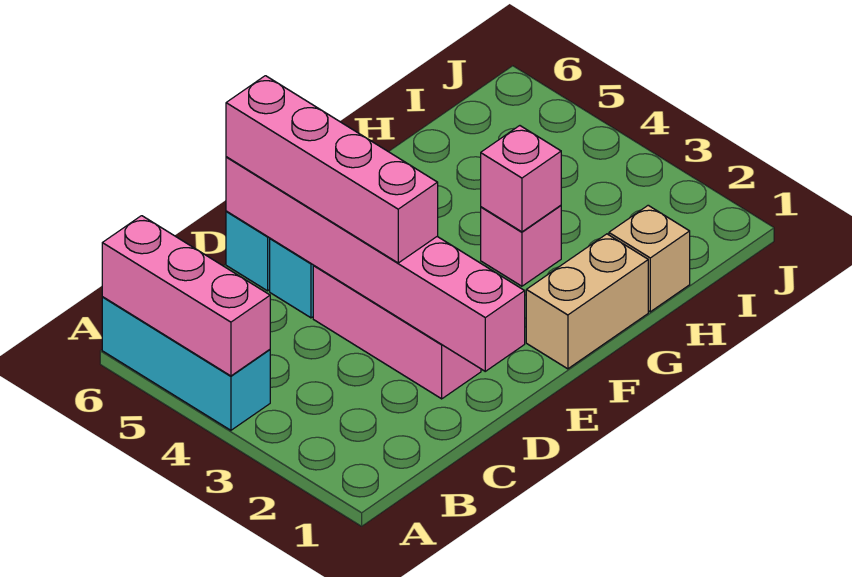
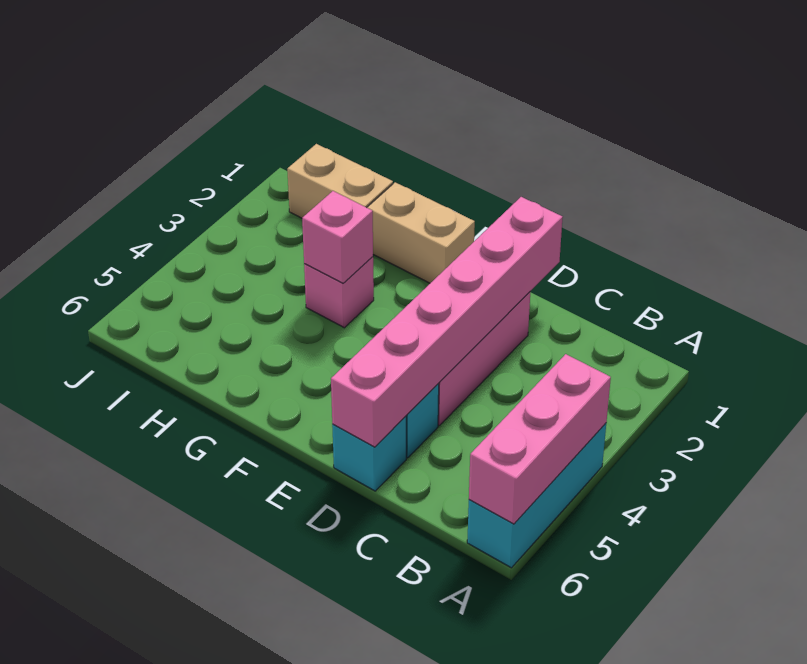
pink brick D3:D6 level 3 -> none
tan brick H1 level 1 -> tan brick H1:I1 level 1

